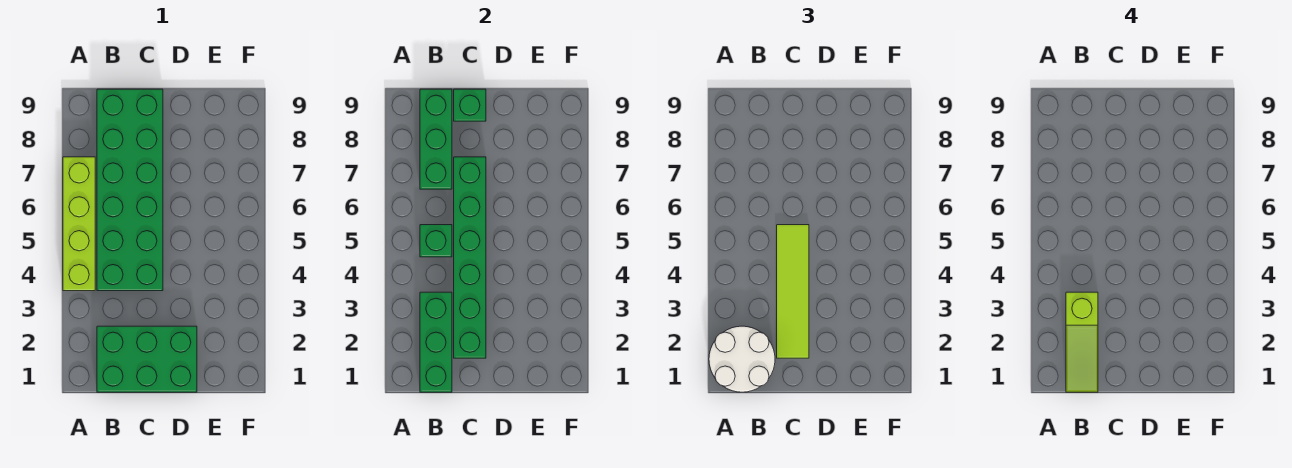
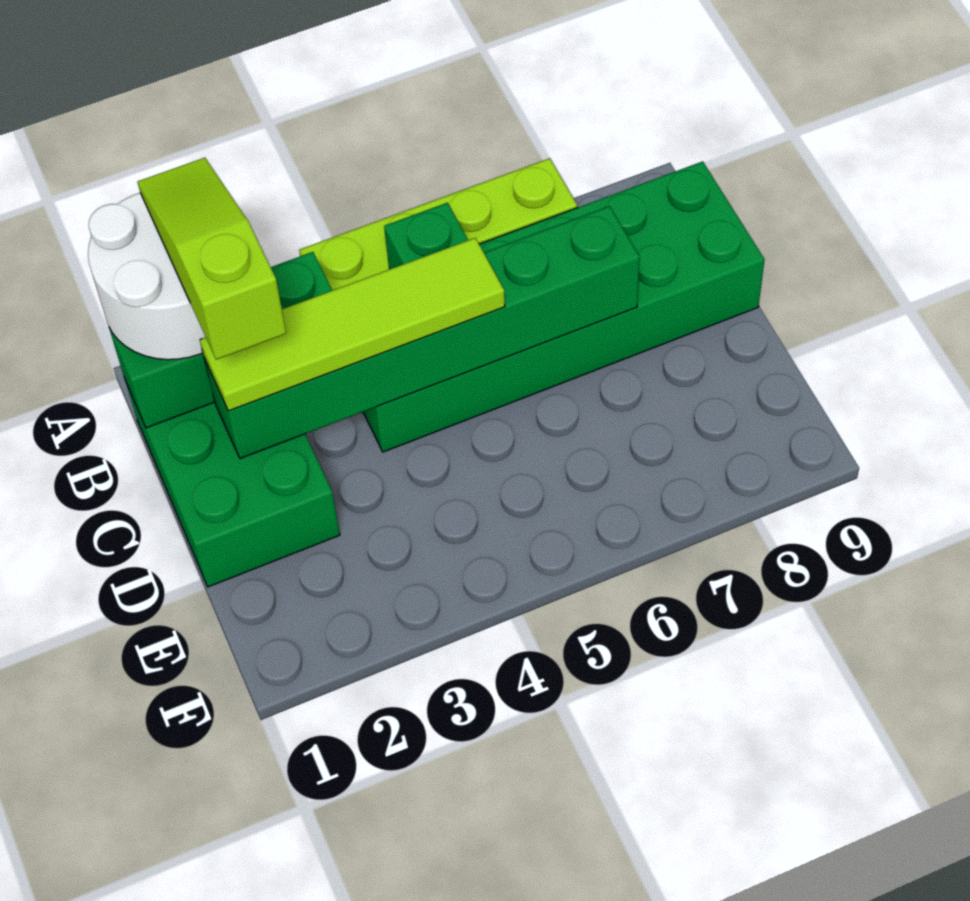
lime slope B1:B3 level 4 top 3 -> lime slope A2:C2 level 4 top C
green brick B7:B9 level 2 -> none
green brick C9 level 2 -> none

